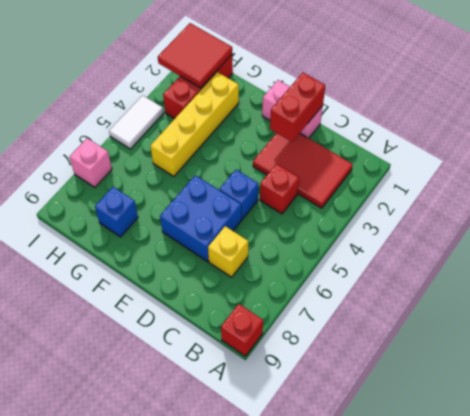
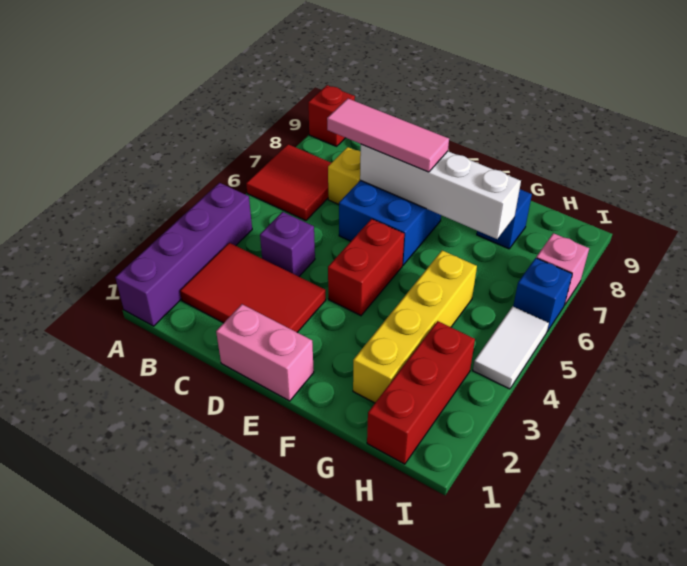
none -> purple brick A1:A4 level 1
red brick C4 level 1 -> purple brick C4 level 1
none -> pink tile C7:E7 level 3
red brick D1:D2 level 2 -> red brick E4:E5 level 1
blue brick D5 level 1 -> blue brick I6 level 1
none -> white brick D7:G7 level 2
red tile H1:I2 level 2 -> red tile A6:B7 level 1

